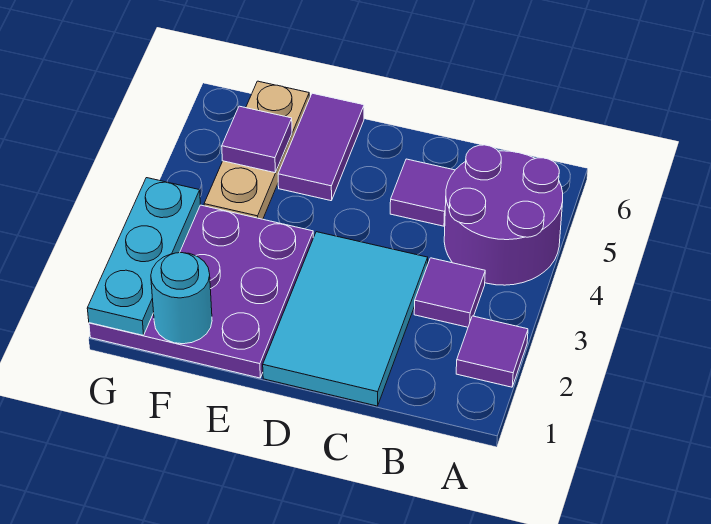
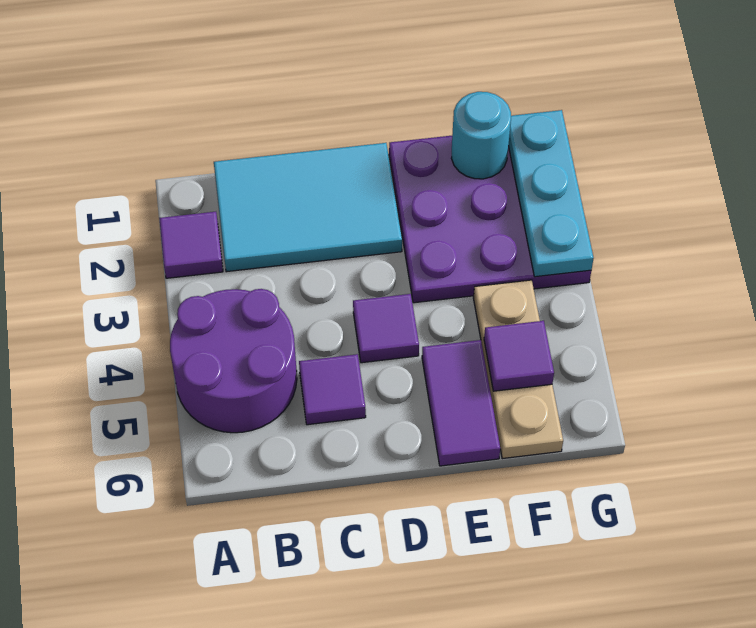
purple tile B3 level 1 -> purple tile D4 level 1
cyan tile C1:D3 level 1 -> cyan tile B1:D2 level 1

